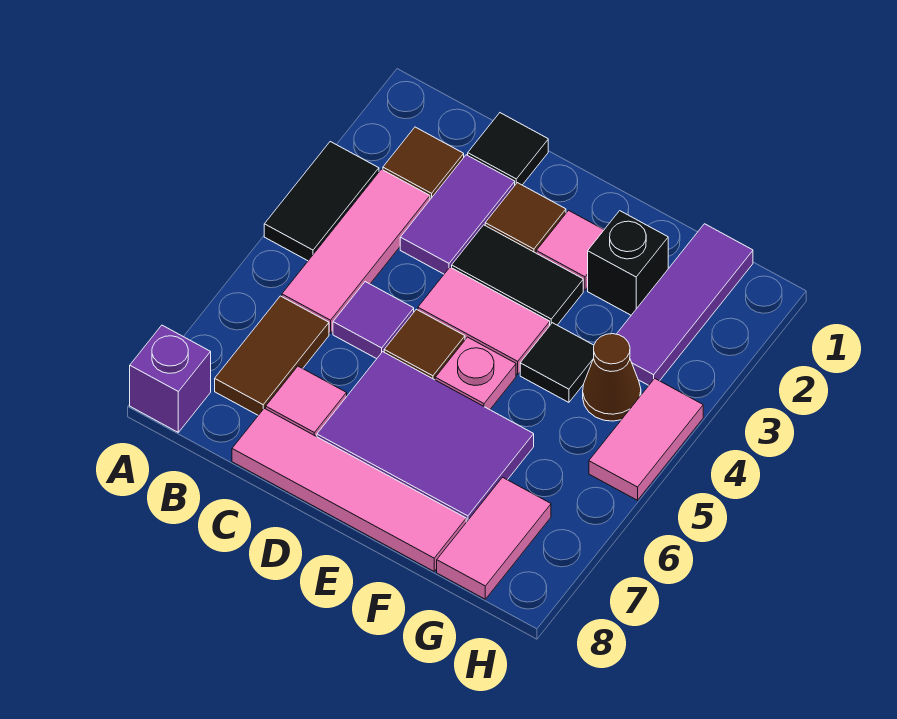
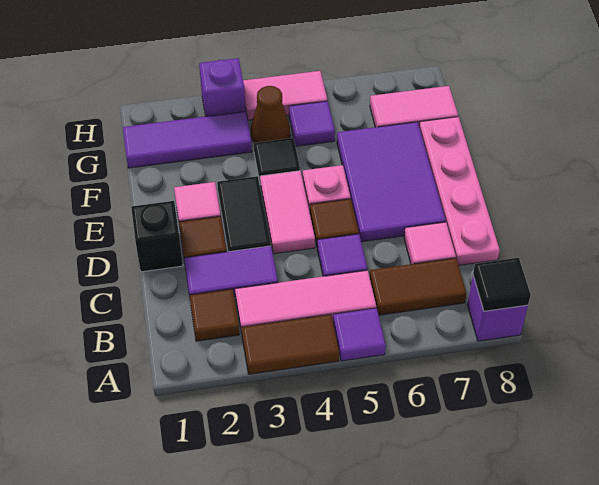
black tile A3:A4 level 1 -> brown tile A3:A4 level 1
none -> purple tile A5 level 1
black tile C1 level 1 -> black tile A8 level 2
pink tile C8:F8 level 1 -> pink plate C8:F8 level 1
black brick F2 level 1 -> black brick D1 level 1
none -> purple tile G5 level 1
none -> purple brick H3 level 1

